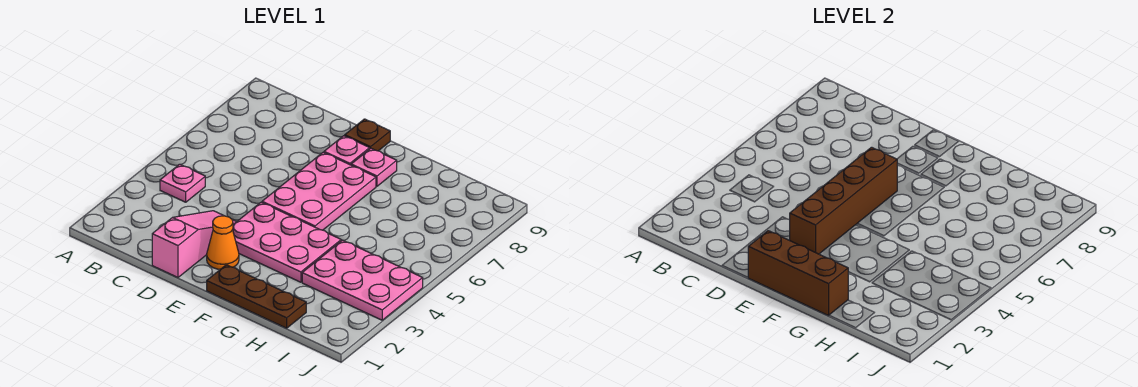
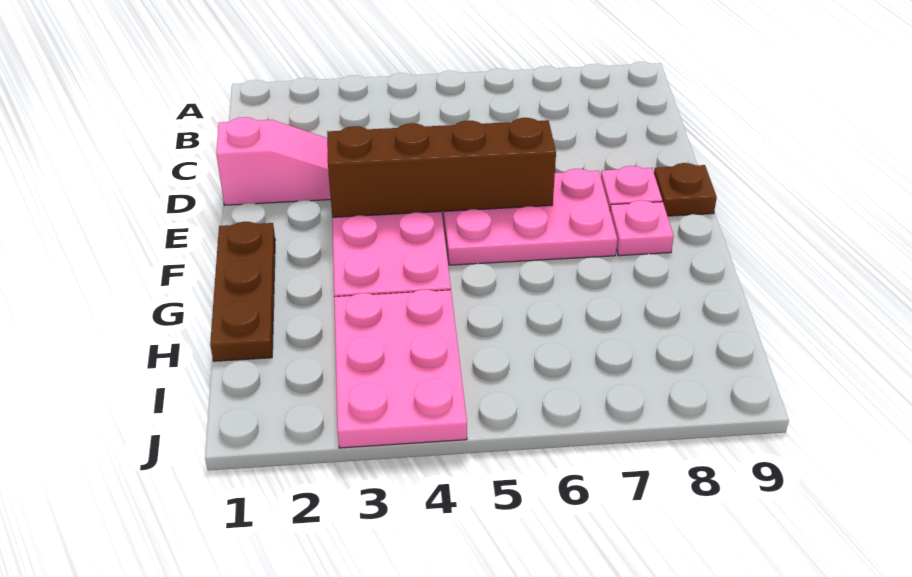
pink plate B4 level 1 -> none
brown brick E1:G1 level 2 -> none
orange cone E2 level 1 -> none

